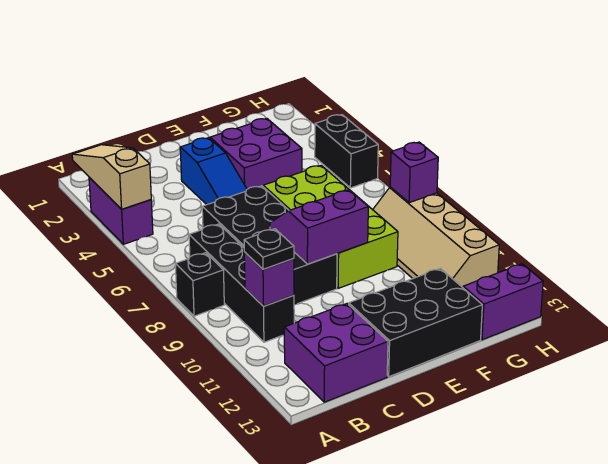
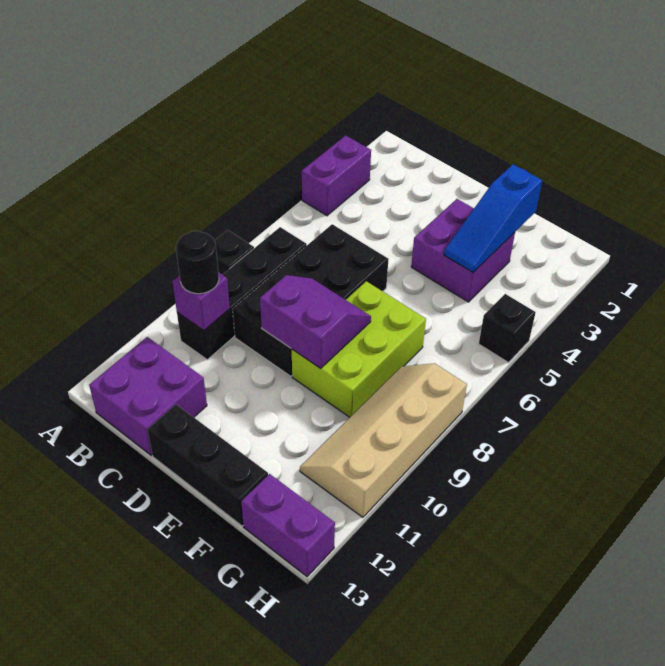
tan slope A2:A4 level 2 top 4 -> none
black plate B10 level 3 -> black round brick B10 level 3
blue slope D3:D5 level 1 top 3 -> blue slope F2:F4 level 2 top 2
black brick D12:F13 level 1 -> black brick D13:F13 level 1
lime brick E6:F9 level 1 -> lime brick E7:F9 level 1
black brick H4:H5 level 1 -> black brick H5 level 1
purple brick H8 level 2 -> none

